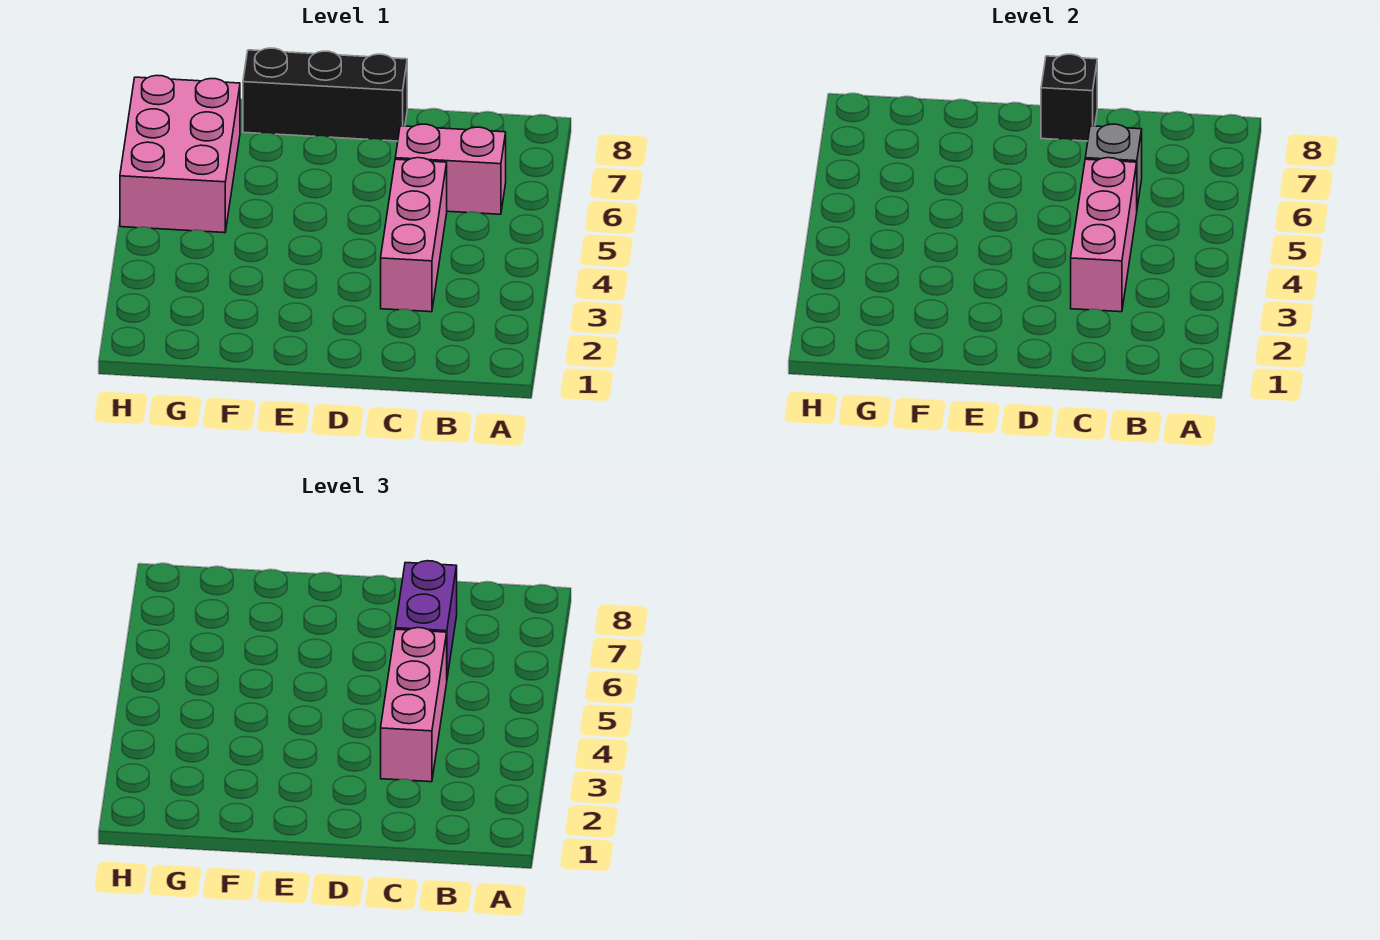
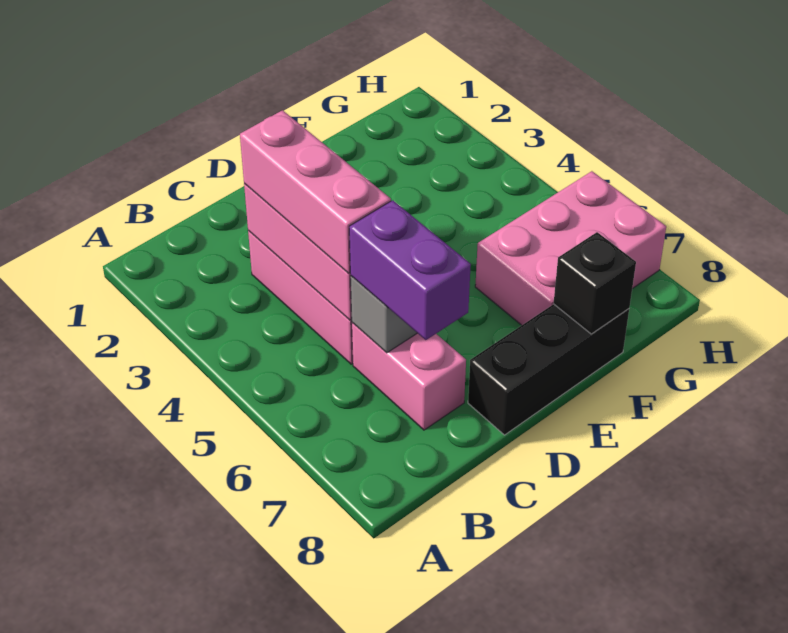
pink brick B6:C6 level 1 -> pink brick C6:C7 level 1
black brick D8 level 2 -> black brick F8 level 2
pink brick G5:H7 level 1 -> pink brick F6:H7 level 1

